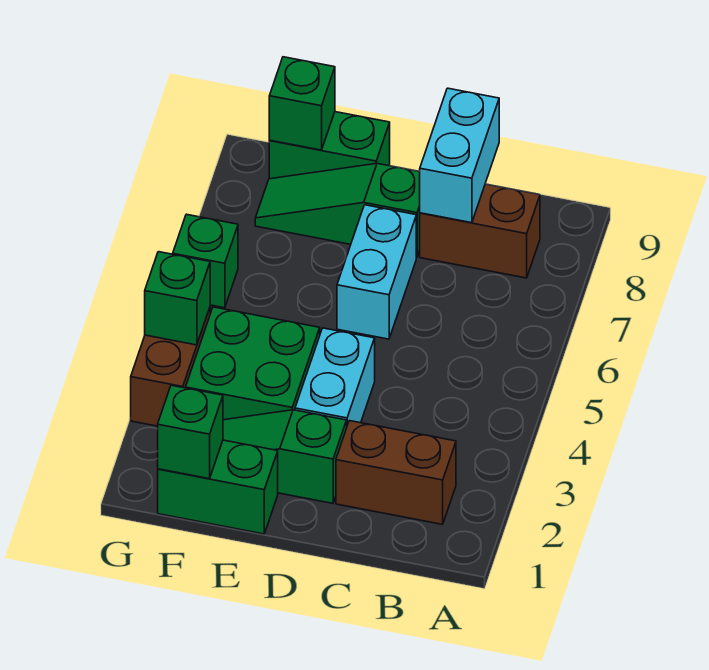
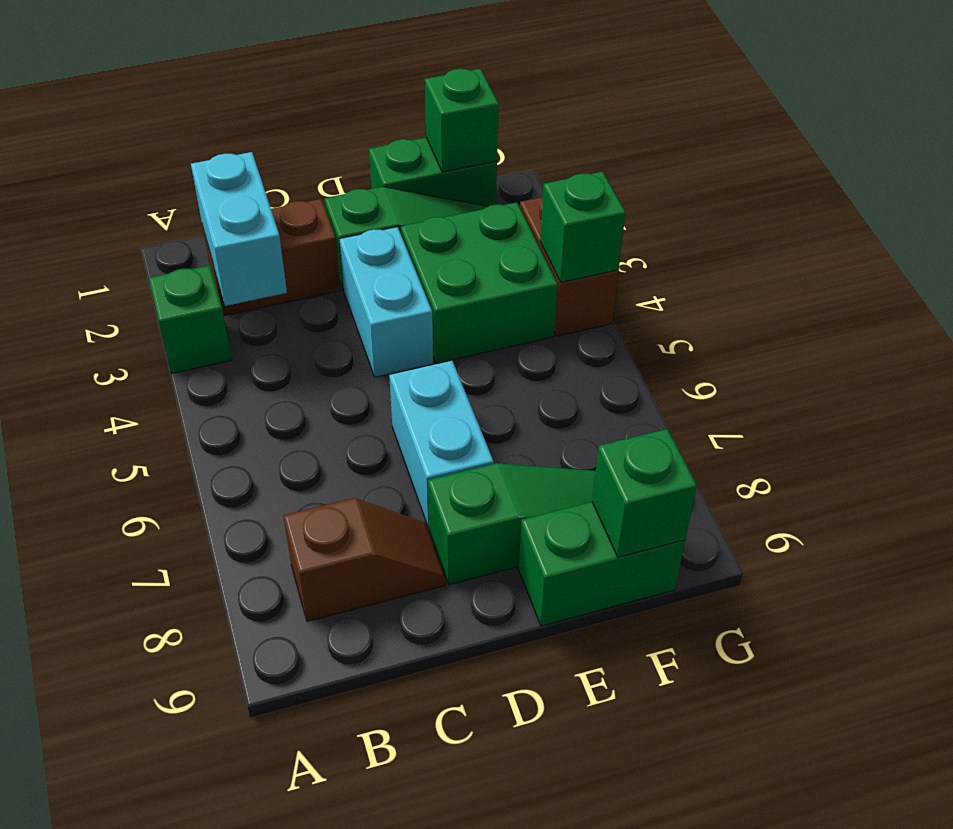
brown brick B8:C8 level 1 -> brown slope B8:C8 level 1 top B
cyan brick C8:C9 level 2 -> cyan brick B2:B3 level 2
green brick G6 level 1 -> green brick A3 level 1

